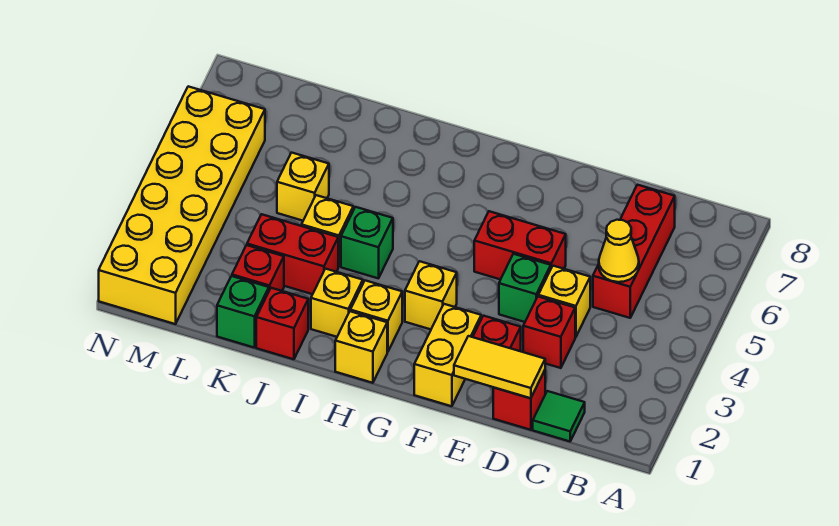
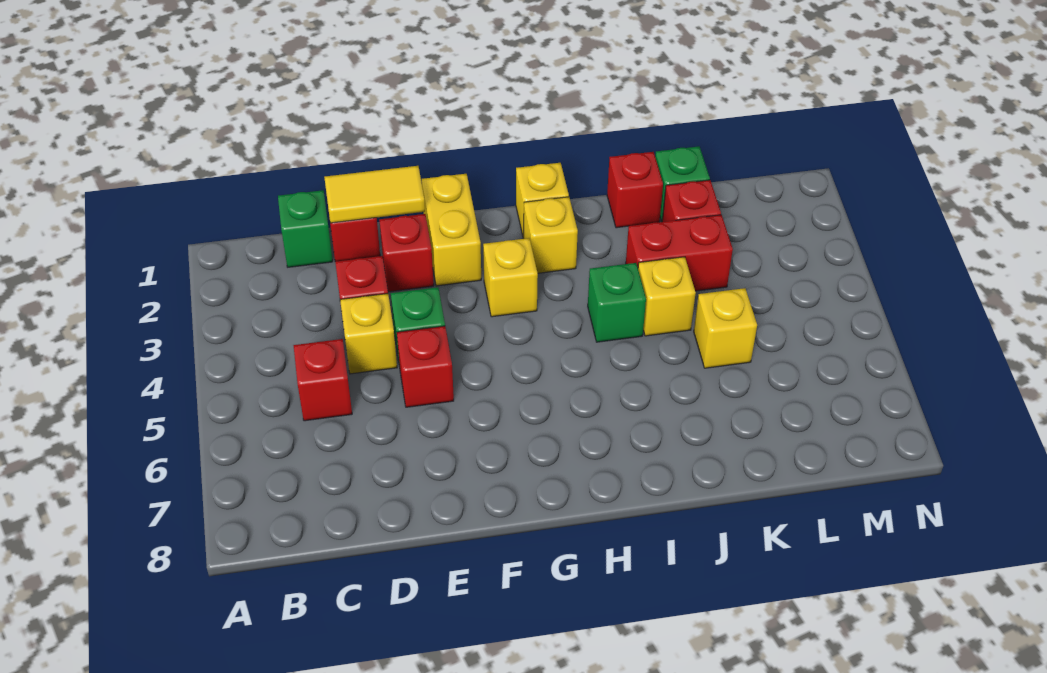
green tile C1 level 1 -> green brick C1 level 1
red brick C5:C7 level 1 -> red brick C5 level 1
yellow cone C5 level 2 -> none
red brick E5:F5 level 1 -> red brick E5 level 1
yellow brick I2 level 1 -> none
yellow brick M1:N6 level 1 -> none

